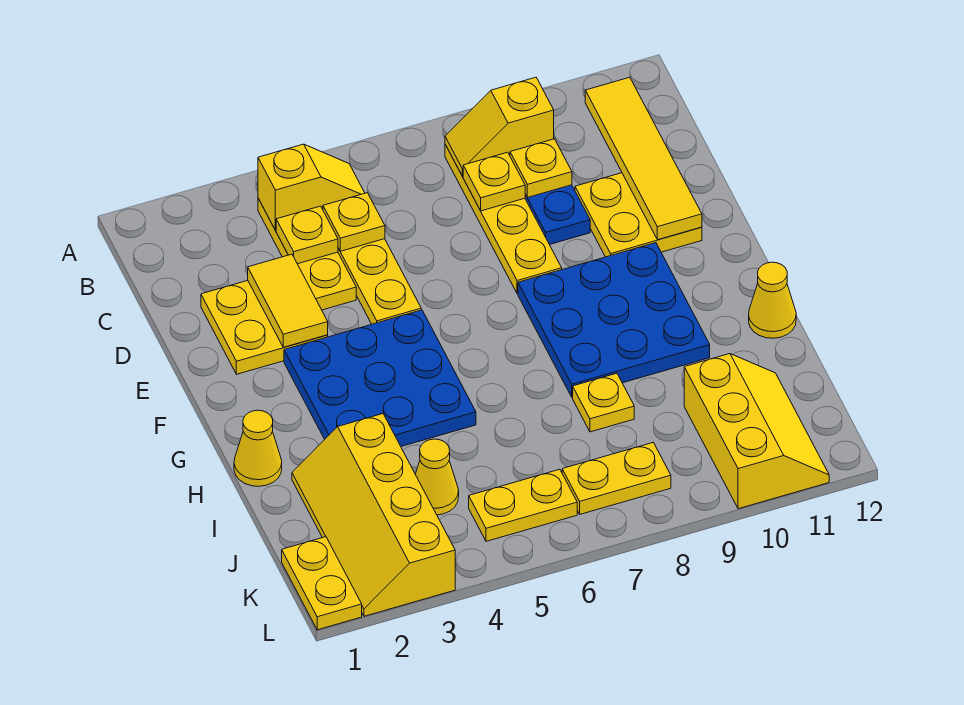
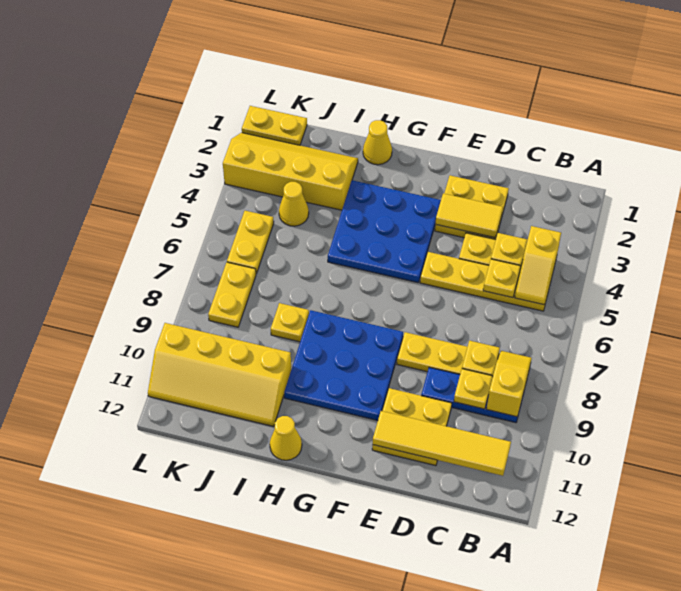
yellow slope J10:L11 level 1 top 10 -> yellow slope I10:L11 level 1 top 10

